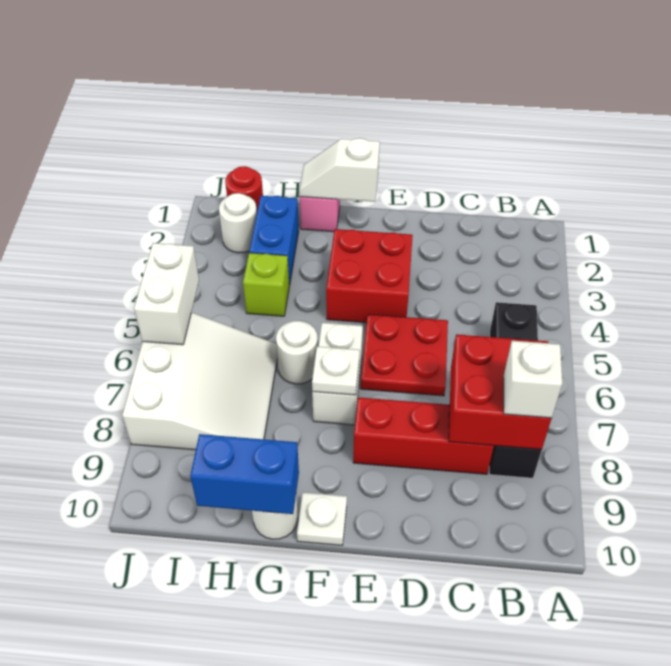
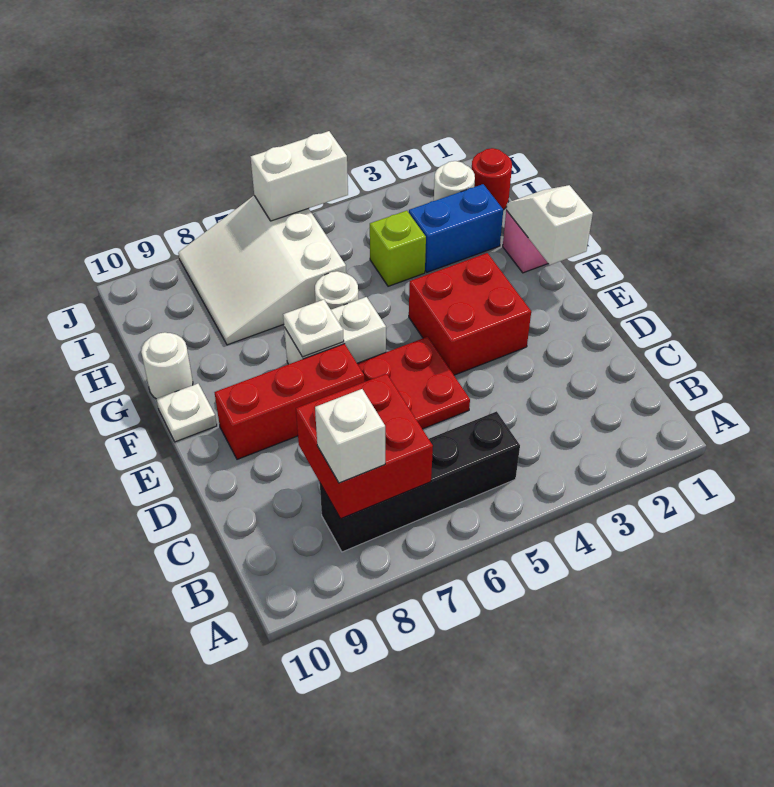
red brick C8:E8 level 1 -> red brick E7:E9 level 1
blue brick G10:H10 level 2 -> none
white slope H6:J8 level 1 top J -> white slope H6:J8 level 1 top 6

